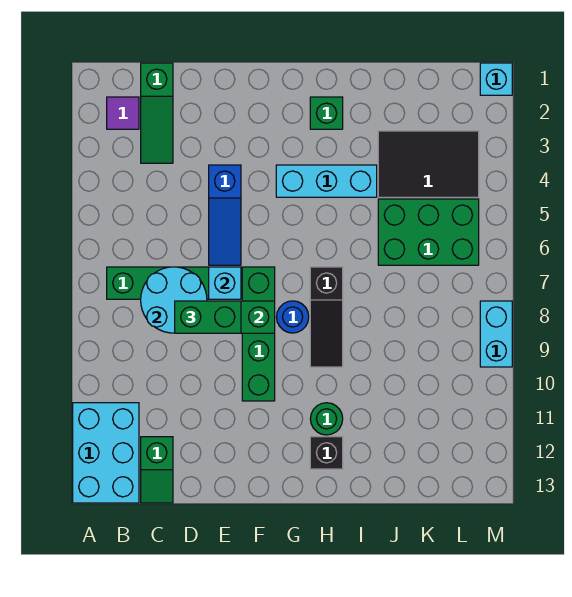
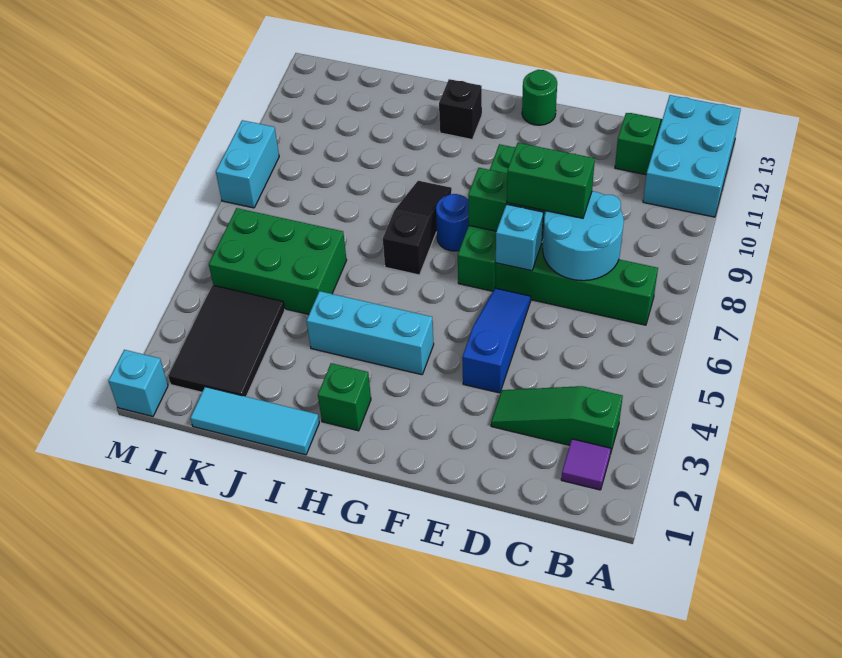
green slope C1:C3 level 1 top 1 -> green slope B3:D3 level 1 top B
green round brick H11 level 1 -> green round brick F13 level 1
none -> cyan tile I1:K1 level 1
black tile J3:L4 level 1 -> black tile K2:L4 level 1

